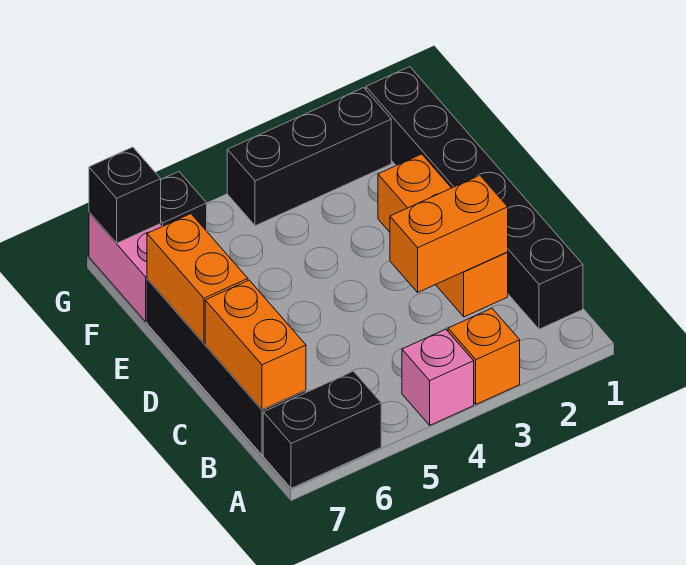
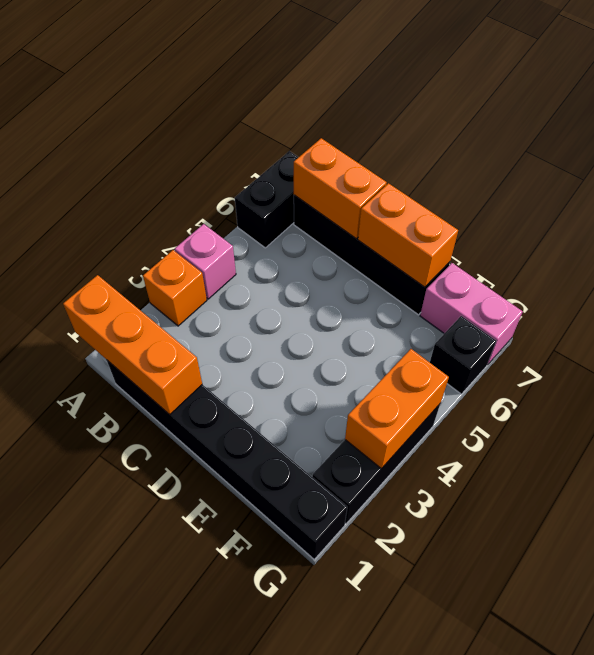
orange brick C2:E2 level 1 -> orange brick A1:C1 level 2
orange brick C2:C3 level 2 -> orange brick G3:G4 level 2
black brick G7 level 2 -> none

